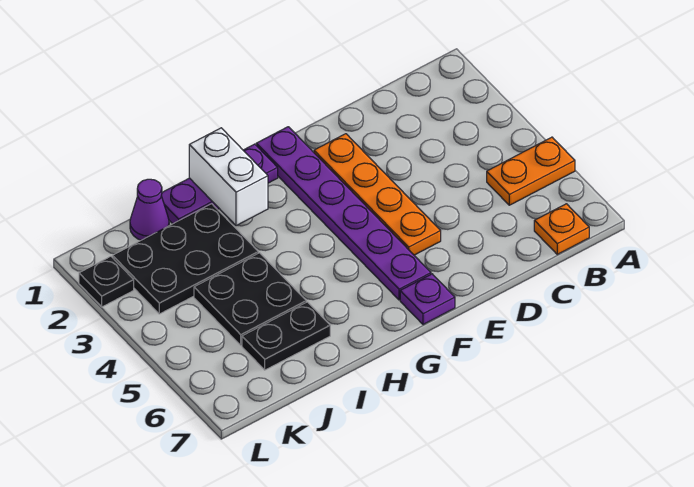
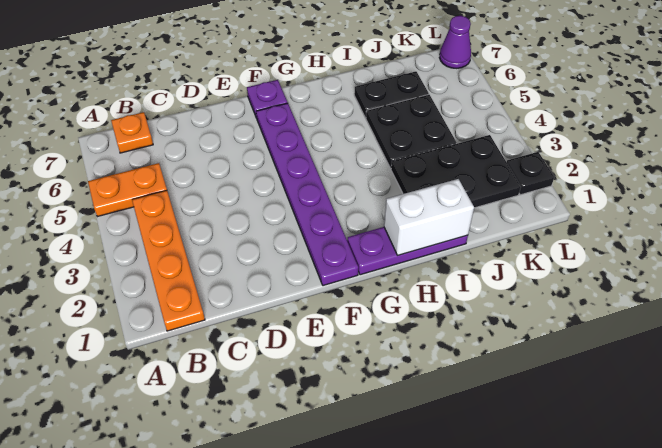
orange plate E2:E5 level 1 -> orange plate B1:B4 level 1
white brick H1:H2 level 2 -> white brick H1:I1 level 2
purple cone J1 level 1 -> purple cone L7 level 1

